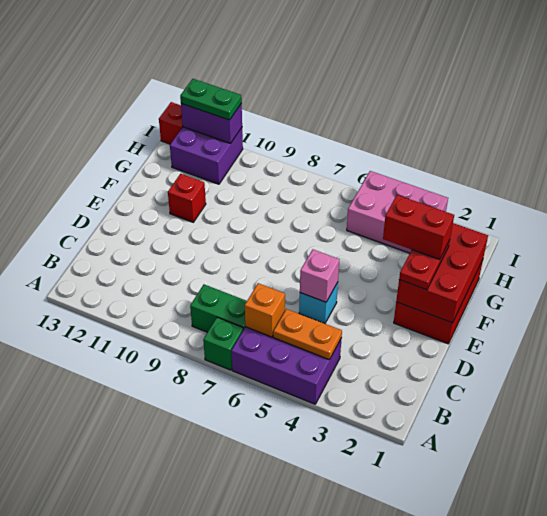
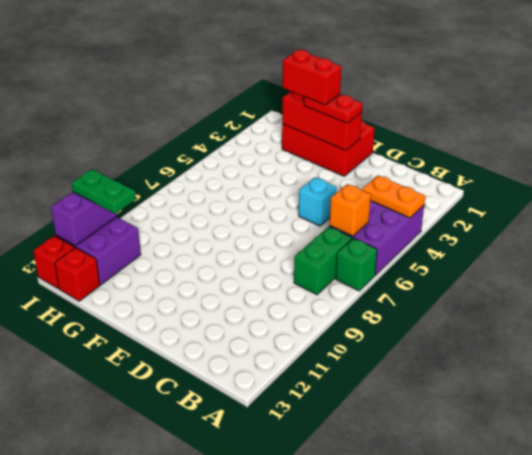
orange plate B4:B5 level 2 -> orange plate A4:B4 level 2
pink brick D5 level 2 -> none
red brick E1:G2 level 2 -> red brick E2:G2 level 2
red brick F2:F3 level 4 -> red brick F2:G2 level 4
red brick F11 level 1 -> red brick H13 level 1
pink brick H3:I5 level 1 -> none
green plate I11:I12 level 3 -> green plate H11:I11 level 3

